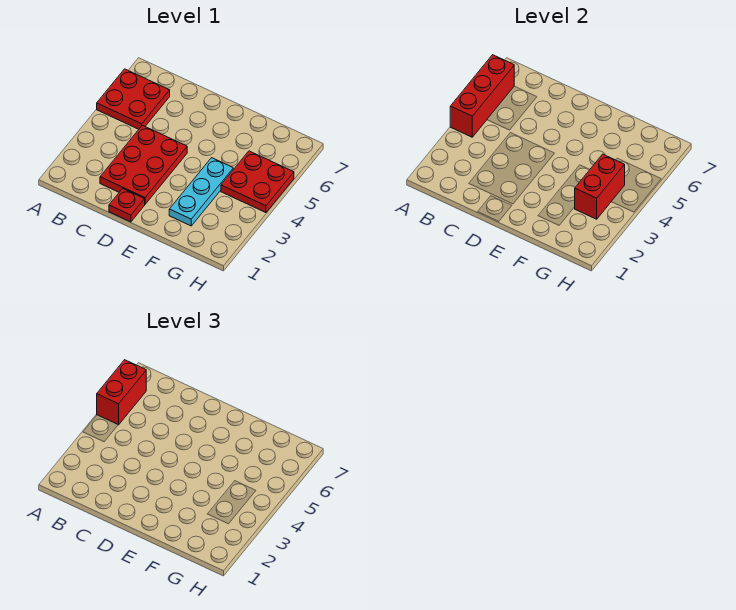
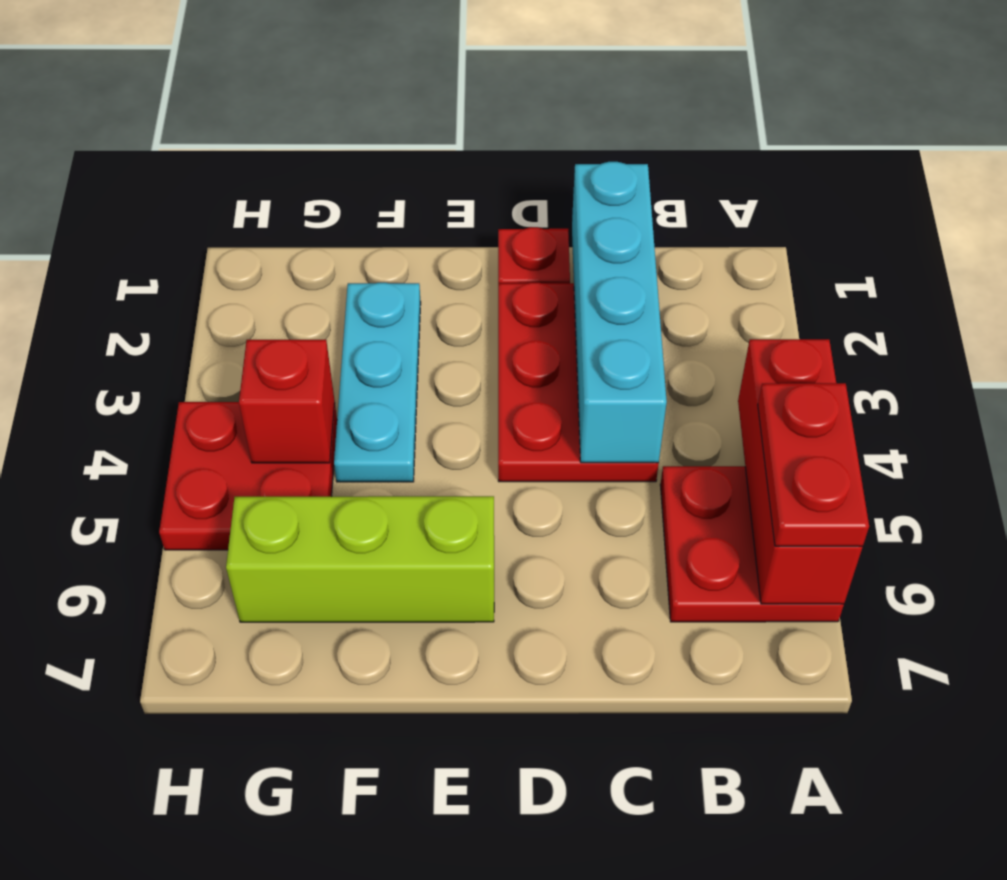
red brick A5:A6 level 3 -> red plate A5:A6 level 3
none -> cyan brick C1:C4 level 2
none -> lime brick E6:G6 level 1
red brick G3:G4 level 2 -> red brick G4 level 2

